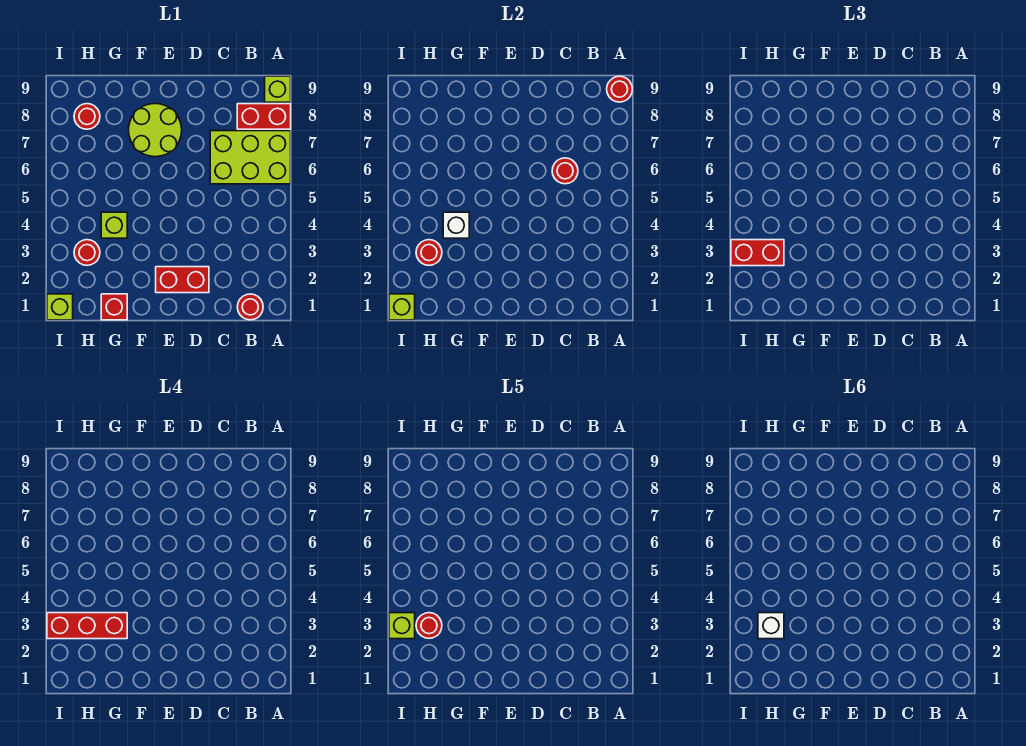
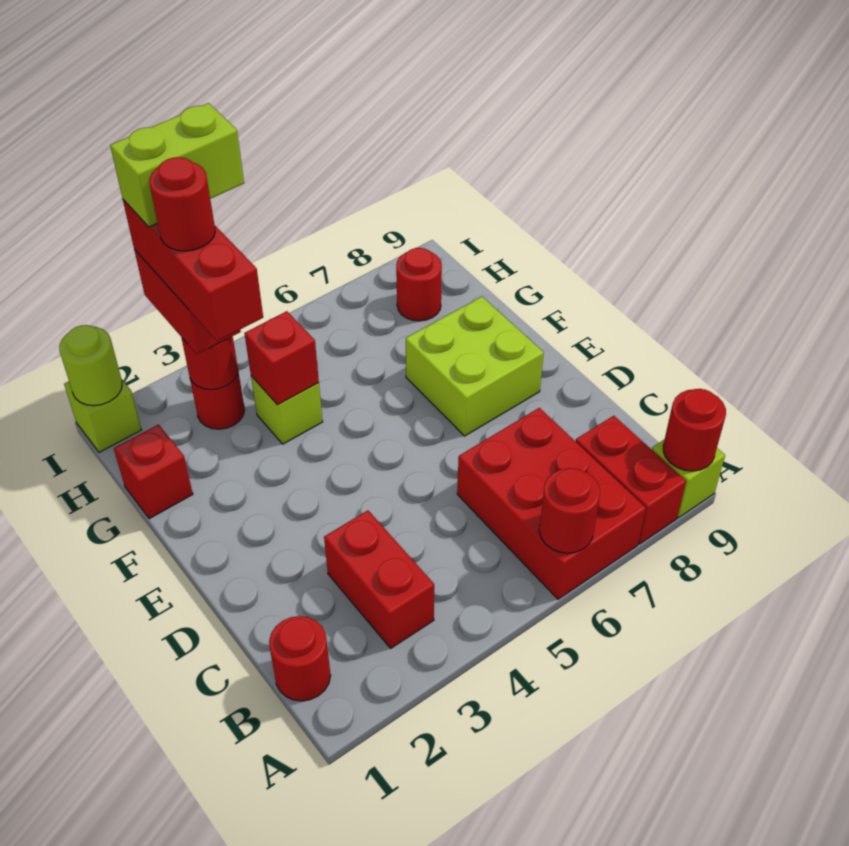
lime brick A6:C7 level 1 -> red brick A6:C7 level 1
red round brick C6 level 2 -> red round brick A6 level 2
red brick D2:E2 level 1 -> red brick B3:C3 level 1
lime round brick E7:F8 level 1 -> lime brick E7:F8 level 1
white brick G4 level 2 -> red brick G4 level 2
white brick H3 level 6 -> none
lime brick I1 level 2 -> lime round brick I1 level 2
lime brick I3 level 5 -> lime brick I3:I4 level 5

